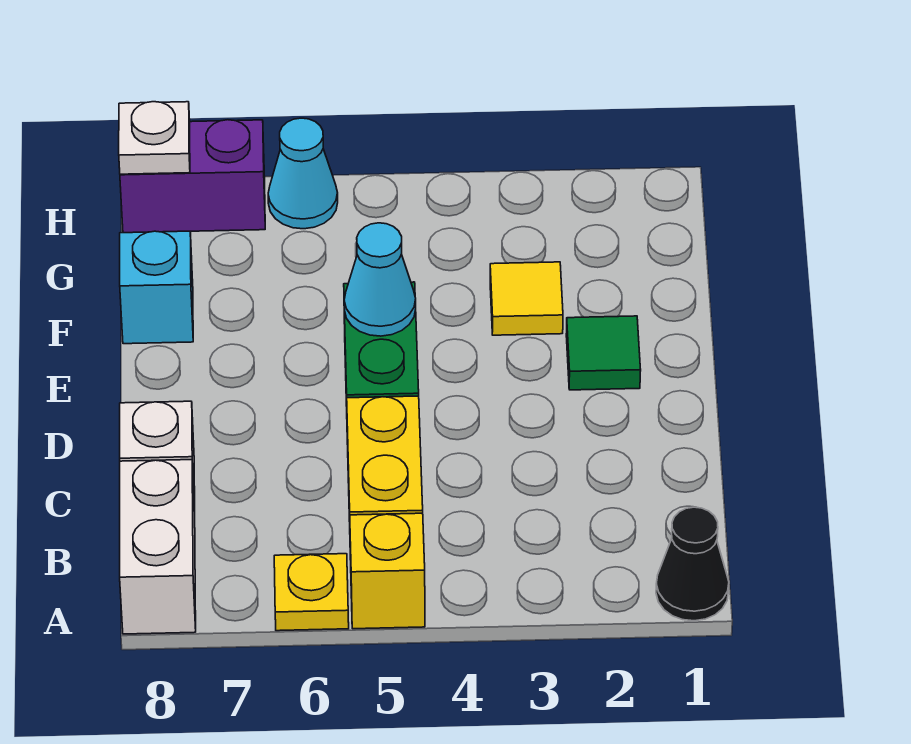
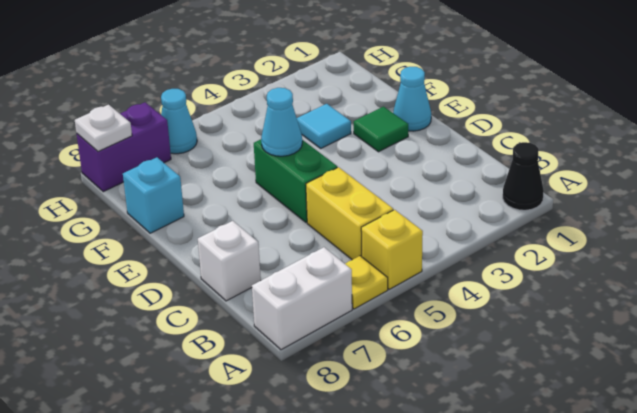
white brick A8:B8 level 1 -> white brick A7:A8 level 1
none -> cyan cone E1 level 1
yellow tile F3 level 1 -> cyan tile F3 level 1

